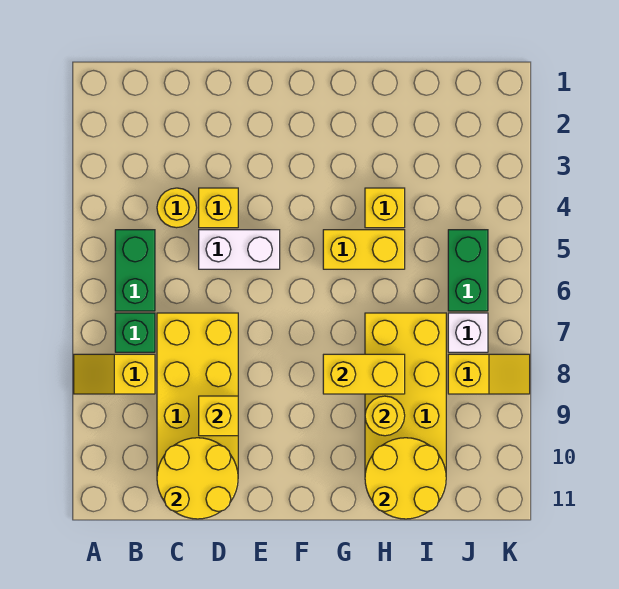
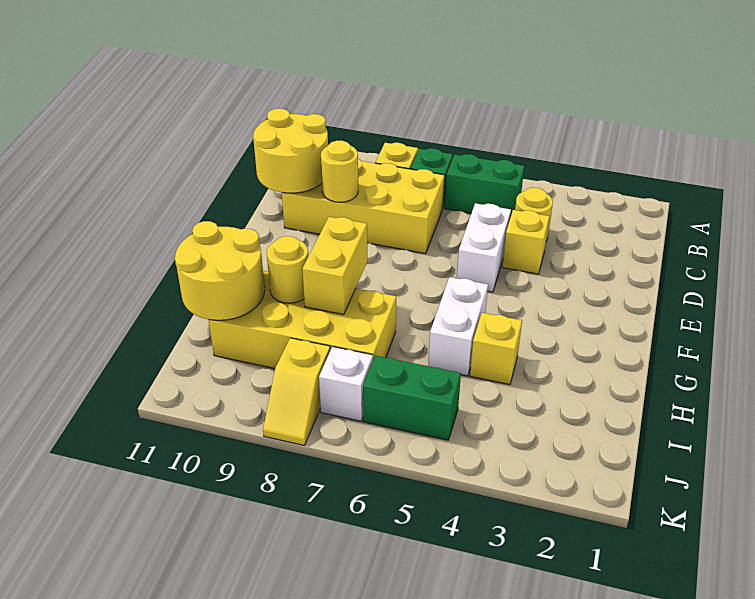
yellow brick D9 level 2 -> yellow round brick D9 level 2
yellow brick G5:H5 level 1 -> white brick G5:H5 level 1

